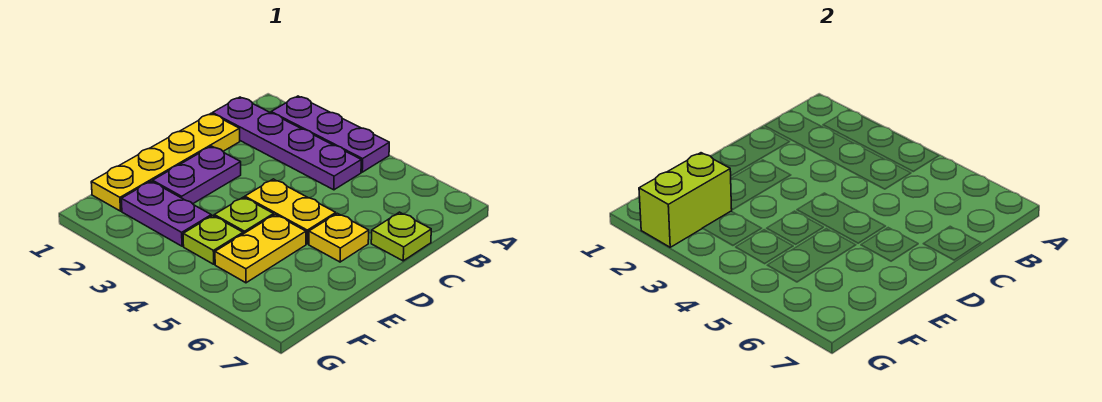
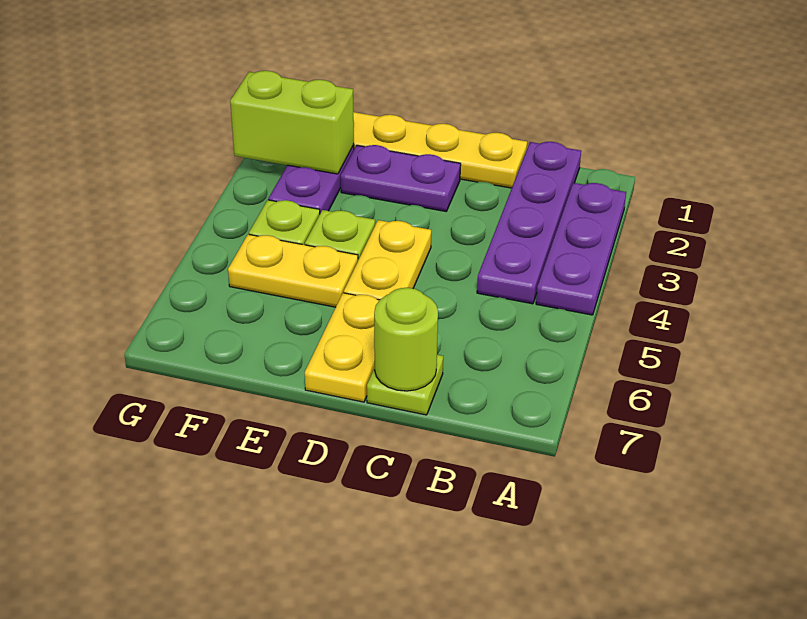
none -> lime round brick C7 level 2
yellow plate D6 level 1 -> yellow plate D6:D7 level 1

